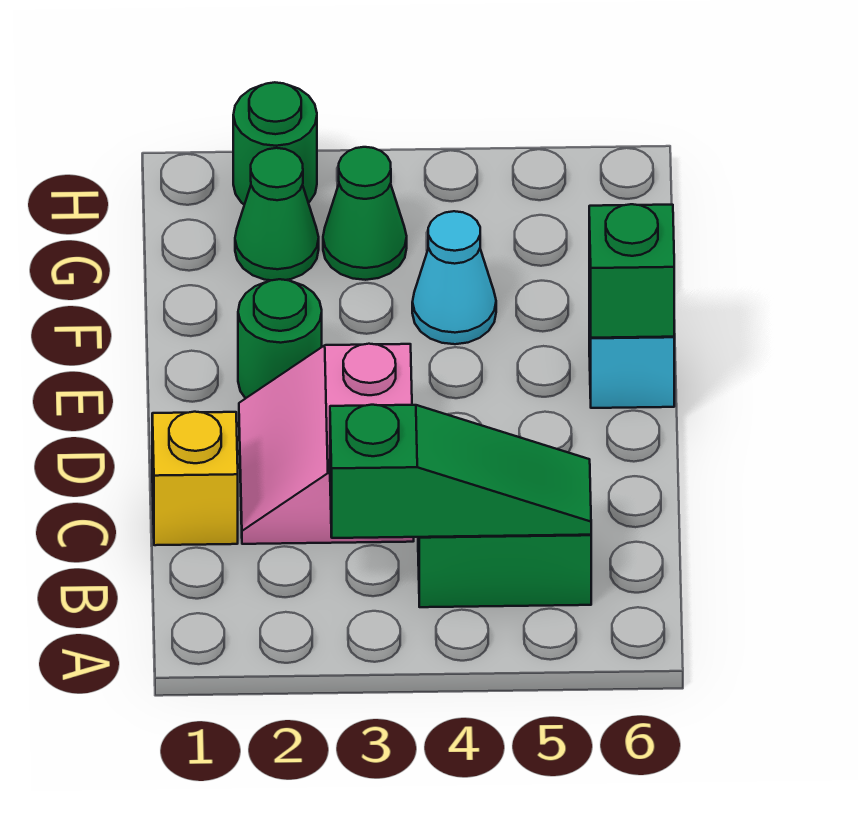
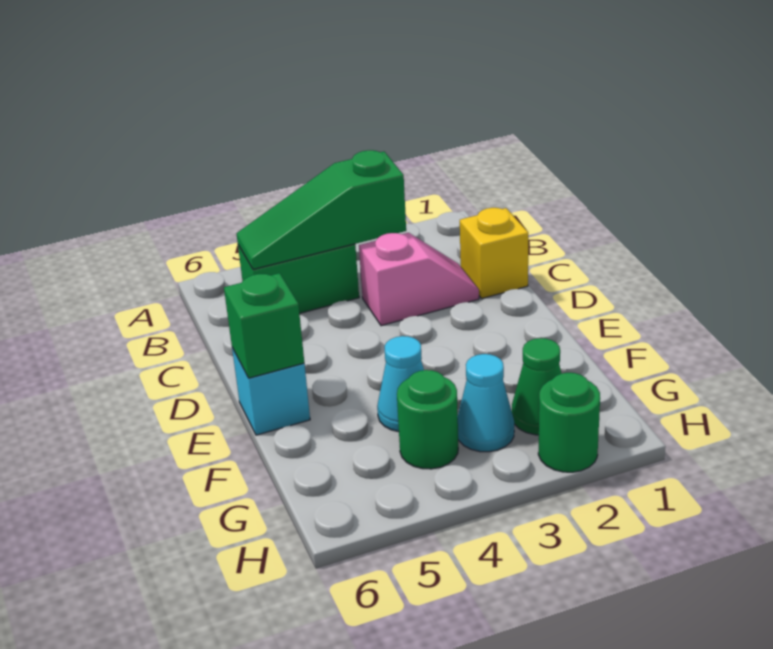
pink slope C2:D3 level 1 top 3 -> pink slope C2:C3 level 1 top 3
green round brick E2 level 1 -> green round brick G4 level 1
green cone G3 level 1 -> cyan cone G3 level 1

